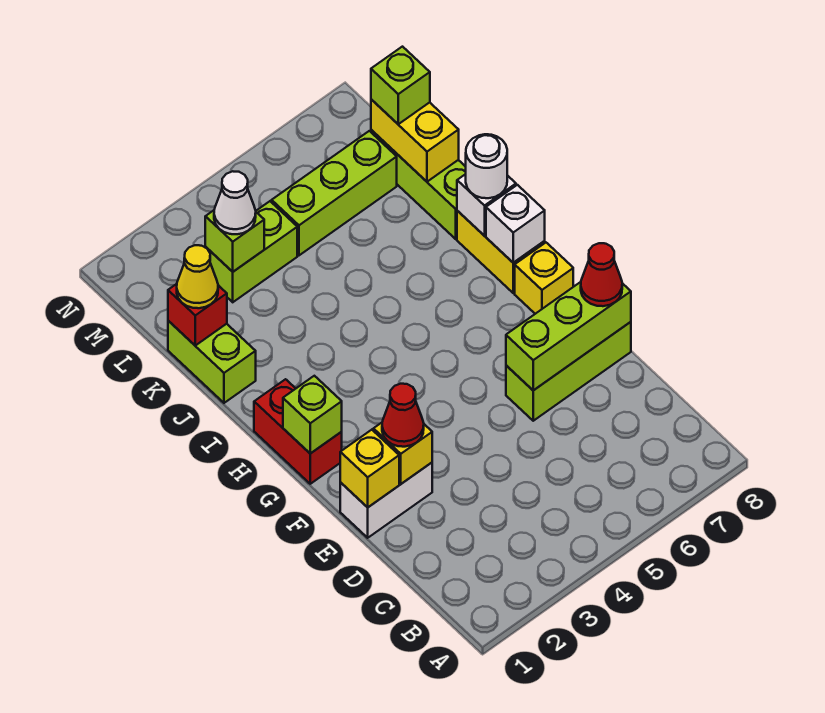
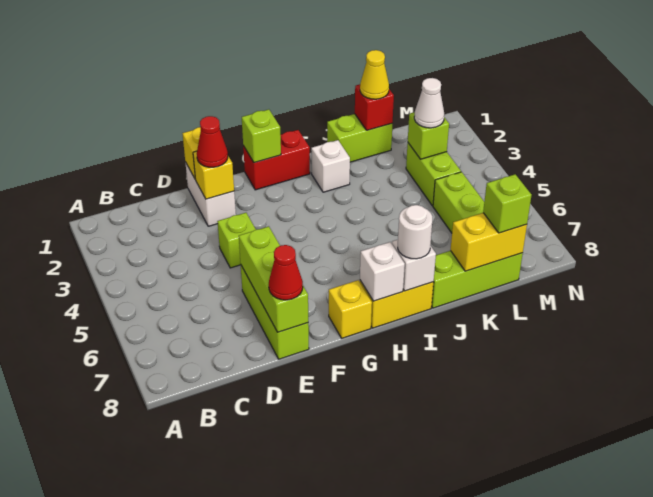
none -> lime brick E4 level 1
none -> white brick I2 level 1

